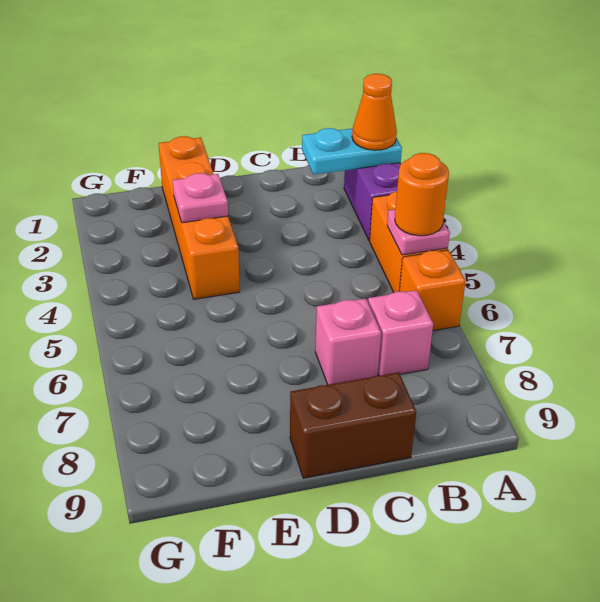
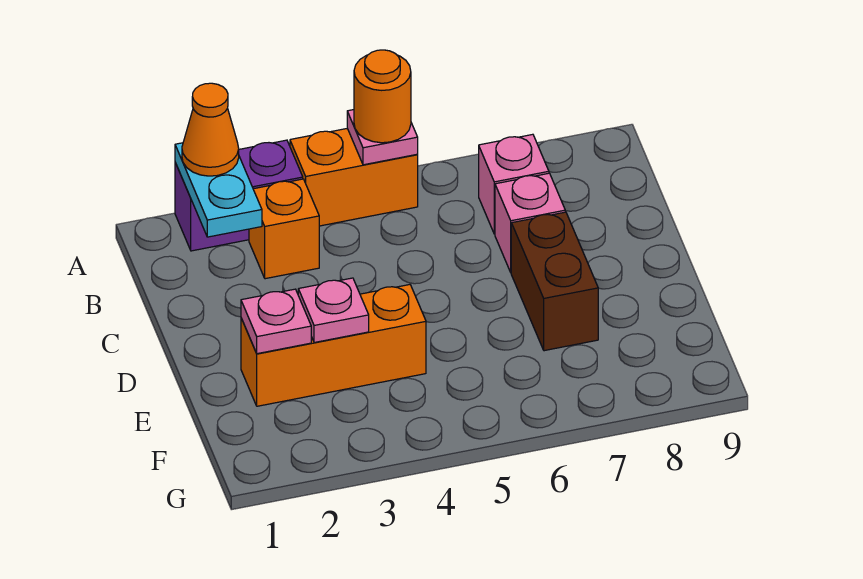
orange brick A6 level 1 -> orange brick B3 level 1
brown brick C9:D9 level 1 -> brown brick D7:E7 level 1
orange brick E1:E4 level 1 -> orange brick E2:E4 level 1
none -> pink plate E2 level 2

